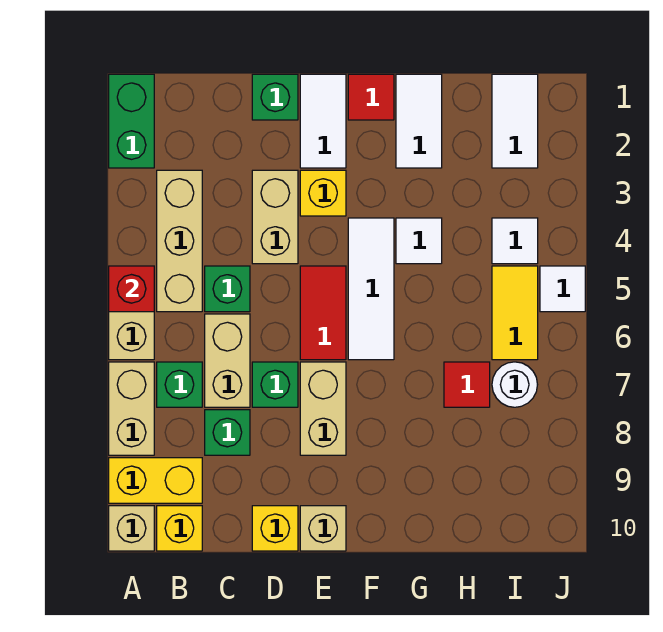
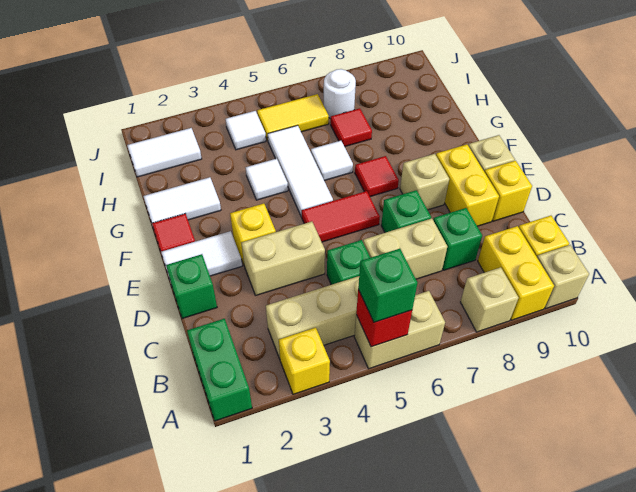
green brick A1:A2 level 1 -> green brick A1:B1 level 1
none -> yellow brick A3 level 1
tan brick A7:A8 level 1 -> tan brick A8 level 1
green brick B7 level 1 -> green brick A5 level 3
none -> yellow brick D9:E9 level 1
tan brick E7:E8 level 1 -> tan brick E8 level 1
white tile F4:F6 level 1 -> white tile F5:H5 level 1
none -> red tile F7 level 1
white tile J5 level 1 -> white tile G6 level 1

